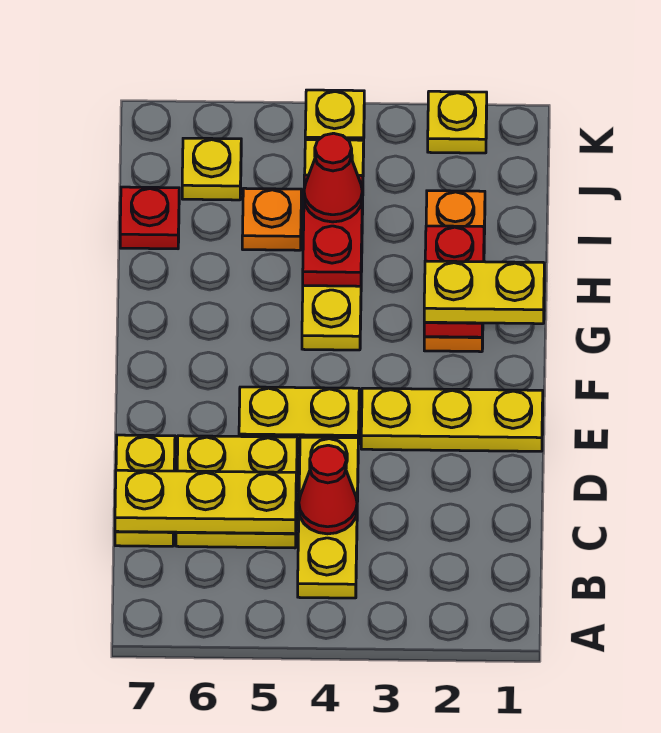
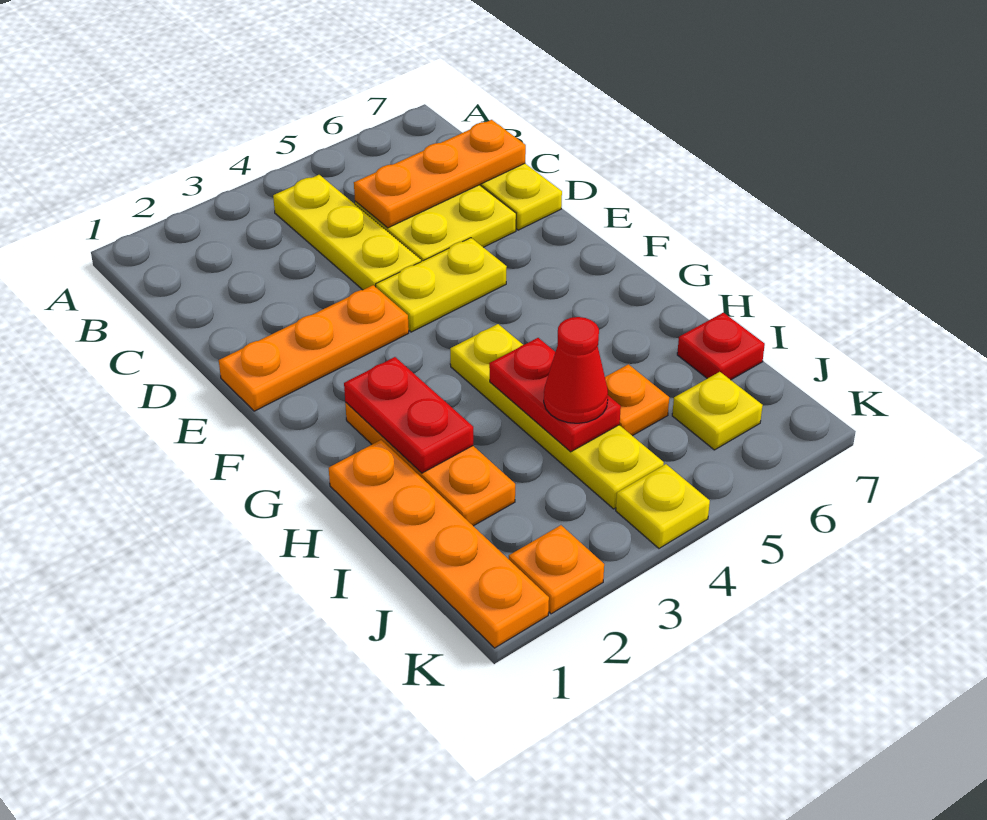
red cone C4 level 2 -> none
yellow plate C5:C7 level 2 -> orange plate C5:C7 level 2
yellow plate E1:E3 level 1 -> orange plate E1:E3 level 1
yellow plate G1:G2 level 3 -> none
none -> orange plate H1:K1 level 1
yellow plate K2 level 1 -> orange plate K2 level 1

